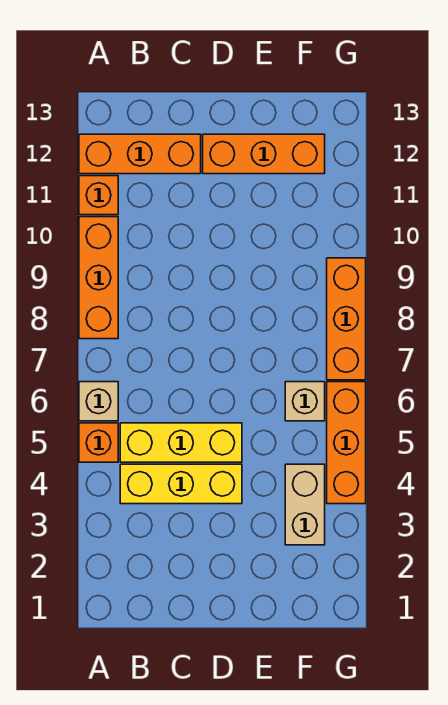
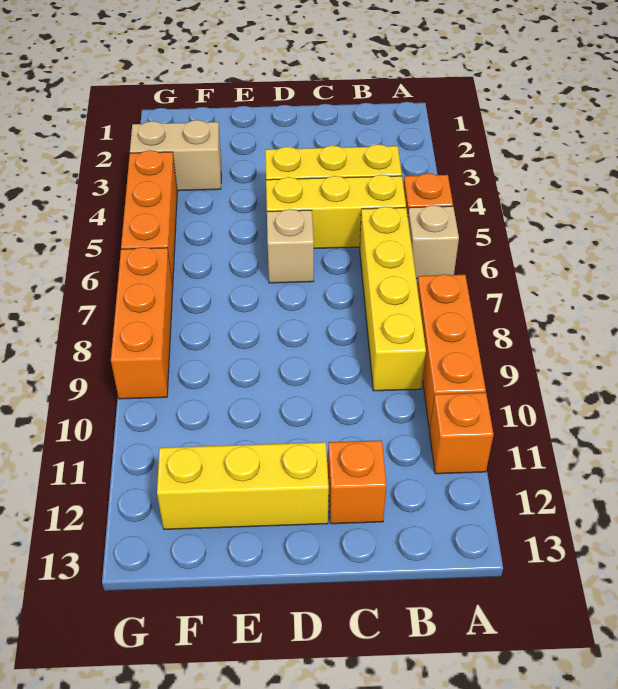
orange brick A12:C12 level 1 -> orange brick C12 level 1
none -> yellow brick B6:B9 level 1
orange brick D12:F12 level 1 -> yellow brick D12:F12 level 1
tan brick F3:F4 level 1 -> tan brick F3:G3 level 1
tan brick F6 level 1 -> tan brick D6 level 1

